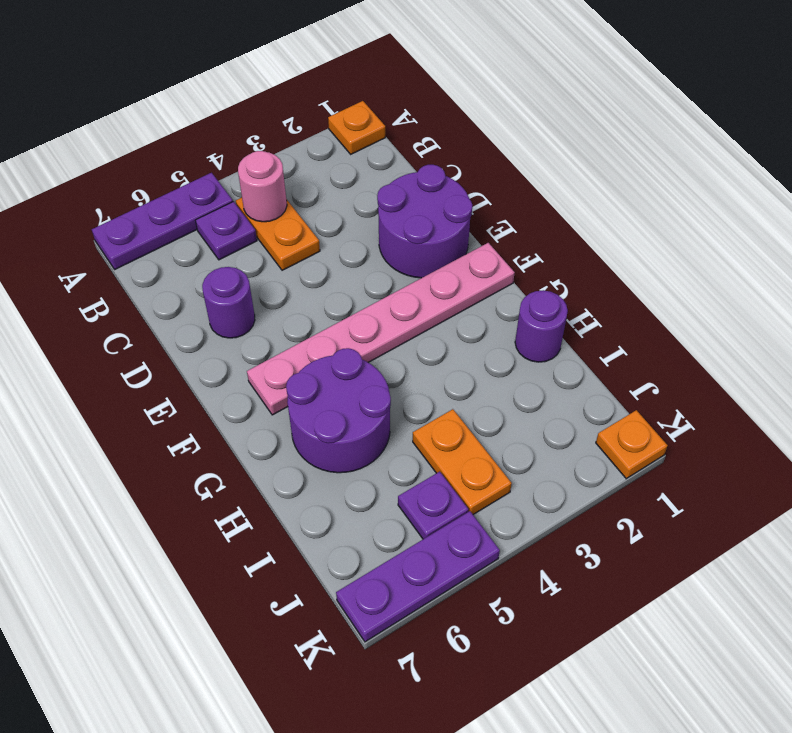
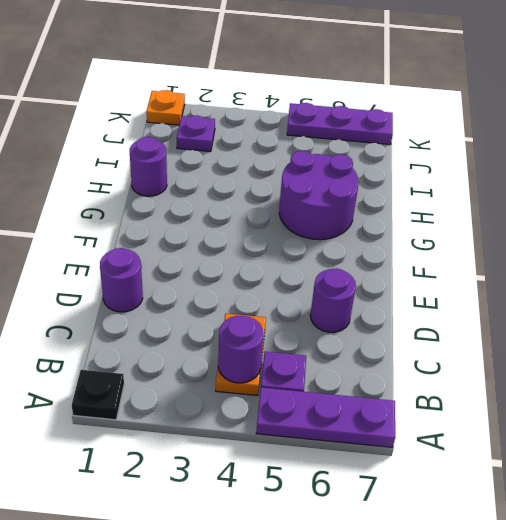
orange plate A1 level 1 -> black plate A1 level 1
pink round brick B4 level 2 -> purple round brick B4 level 2
purple round brick D1:E2 level 1 -> purple round brick D1 level 1
pink plate F1:F6 level 1 -> none
orange plate I4:J4 level 1 -> none
purple plate J5 level 1 -> purple plate J2 level 1

